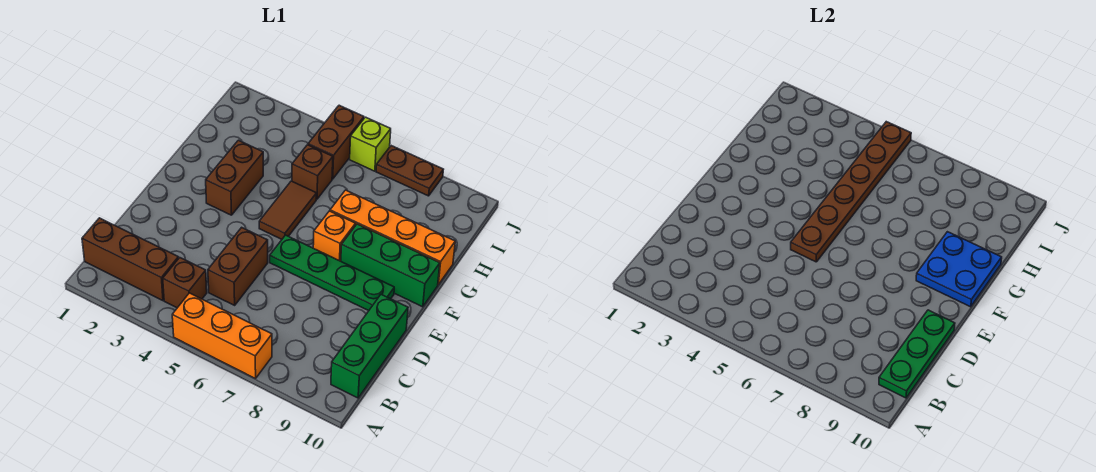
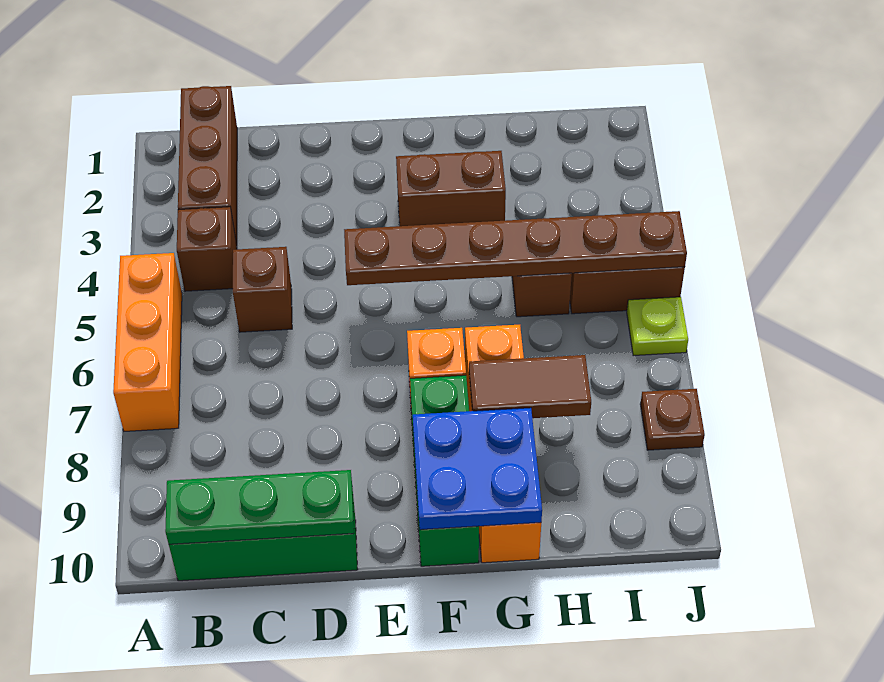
brown brick C5:D5 level 1 -> brown brick C5 level 1
green plate E6:E9 level 1 -> none
brown tile F5:G5 level 1 -> brown tile G8:H8 level 2
lime brick J6 level 1 -> lime plate J6 level 1
brown plate J7:J8 level 1 -> brown plate J8 level 1

